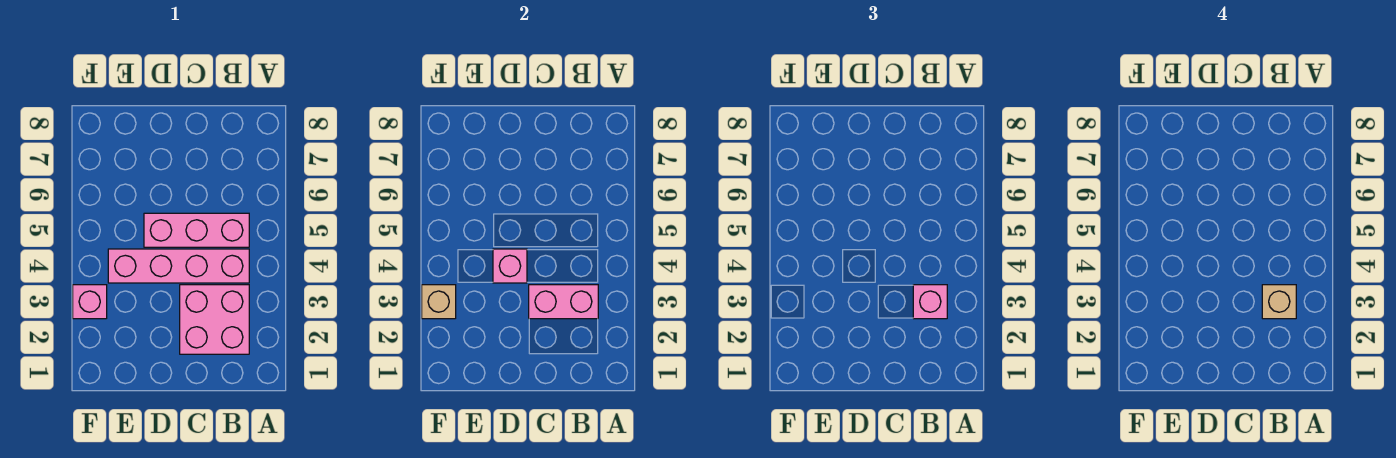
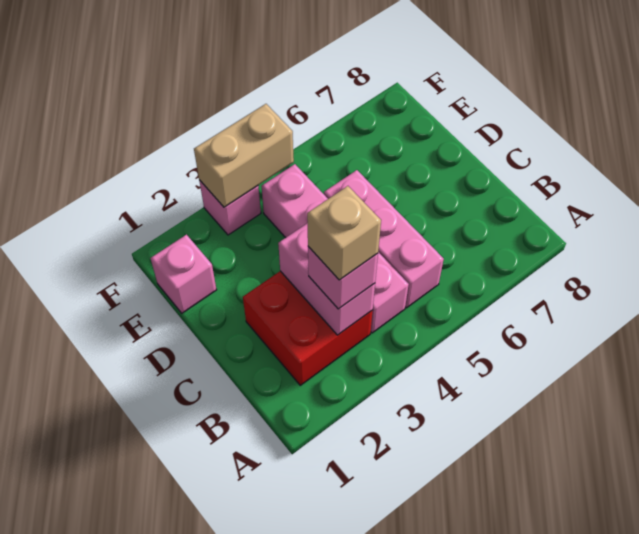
pink brick B2:C3 level 1 -> red brick B2:C3 level 1
pink brick D4 level 2 -> pink brick E1 level 1
tan brick F3 level 2 -> tan brick F3:F4 level 2

